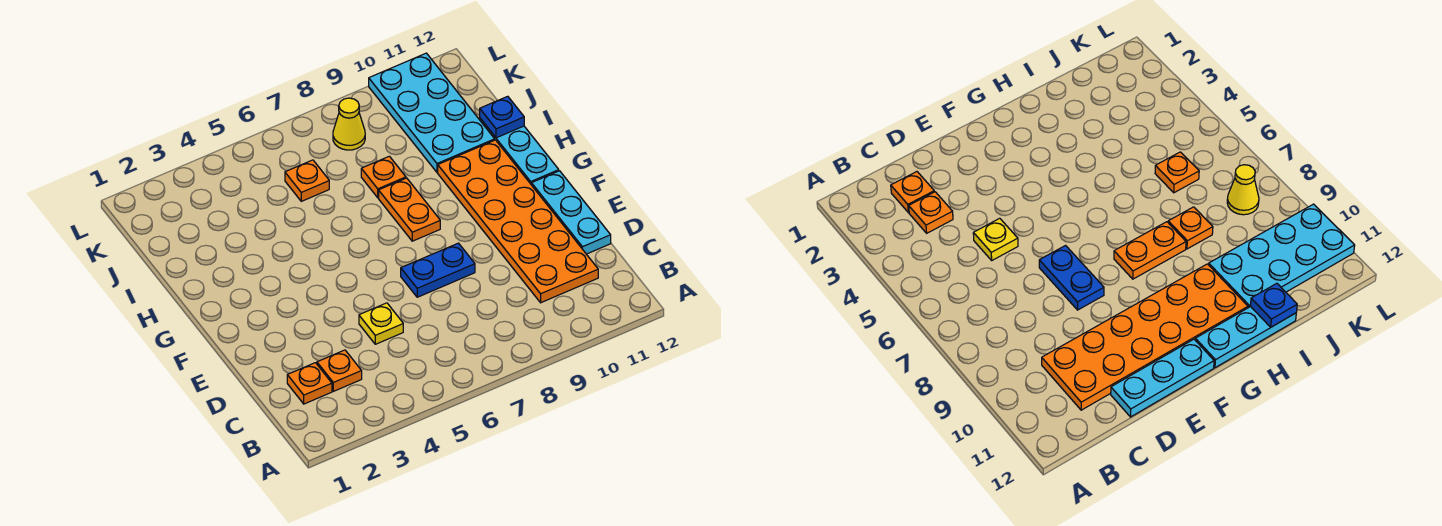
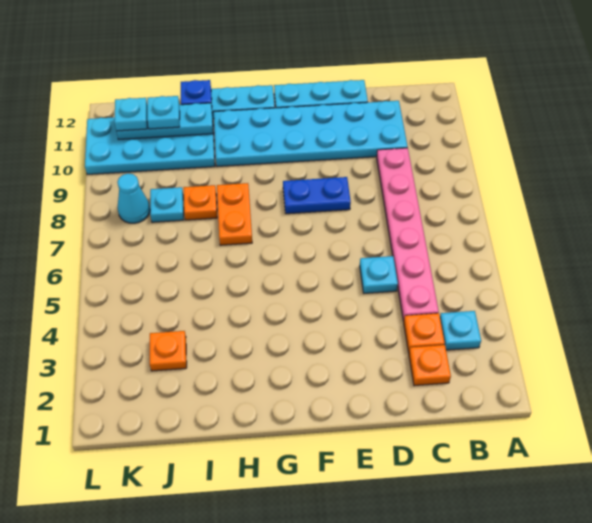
none -> cyan plate B3 level 1
none -> pink plate C4:C9 level 1
orange plate C10:H11 level 1 -> cyan plate C10:H11 level 1
yellow plate D5 level 1 -> cyan plate D5 level 1
blue plate E7:E8 level 1 -> blue plate E8:F8 level 1
orange plate G8:H8 level 1 -> orange plate H7:H8 level 1
none -> cyan plate I11:K11 level 2
orange plate J6 level 1 -> orange plate J3 level 1
none -> cyan plate J8 level 1
none -> cyan plate J11 level 3
yellow cone K8 level 1 -> cyan cone K8 level 1
none -> cyan plate K11 level 3

